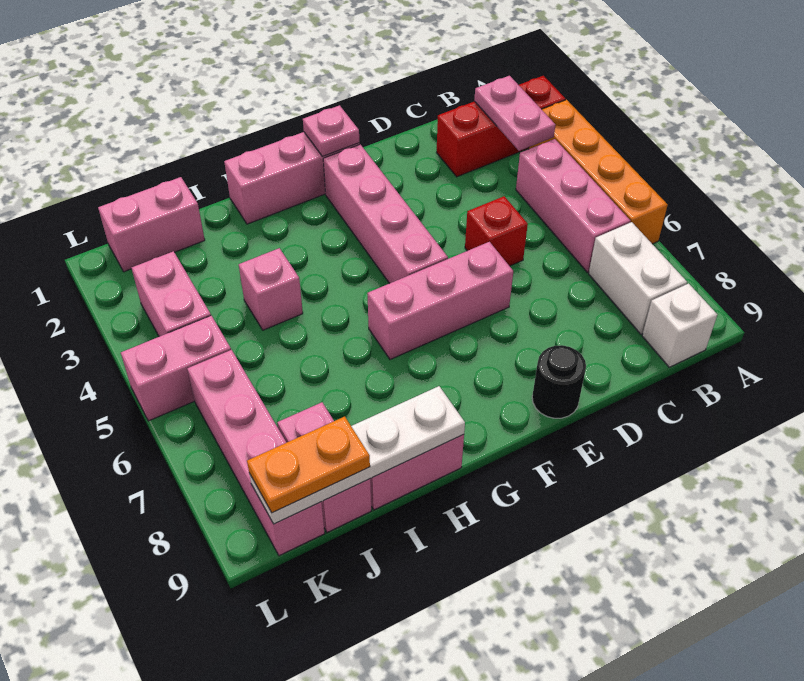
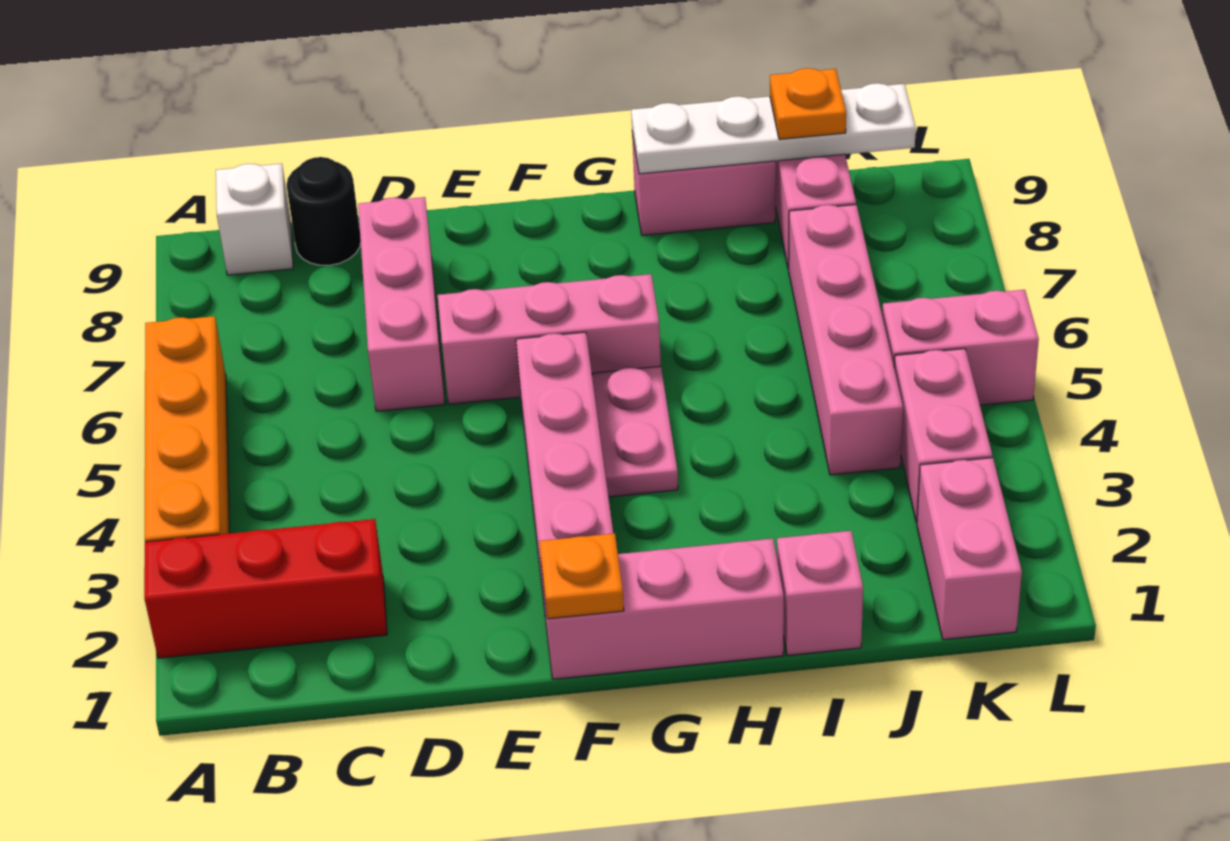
pink plate B2:B3 level 2 -> pink plate G4:G5 level 1
pink brick B4:B6 level 1 -> pink brick D6:D8 level 1
white brick B7:B8 level 1 -> none
red brick D5 level 1 -> none
black round brick E9 level 1 -> black round brick C9 level 1
pink plate F1 level 2 -> orange plate F1 level 2
pink brick I4 level 1 -> pink brick I1 level 1
pink brick J1:K1 level 1 -> pink brick K1:K2 level 1
orange plate J9:K9 level 3 -> orange plate J9 level 3
pink brick K6:K9 level 1 -> pink brick J4:J7 level 1

